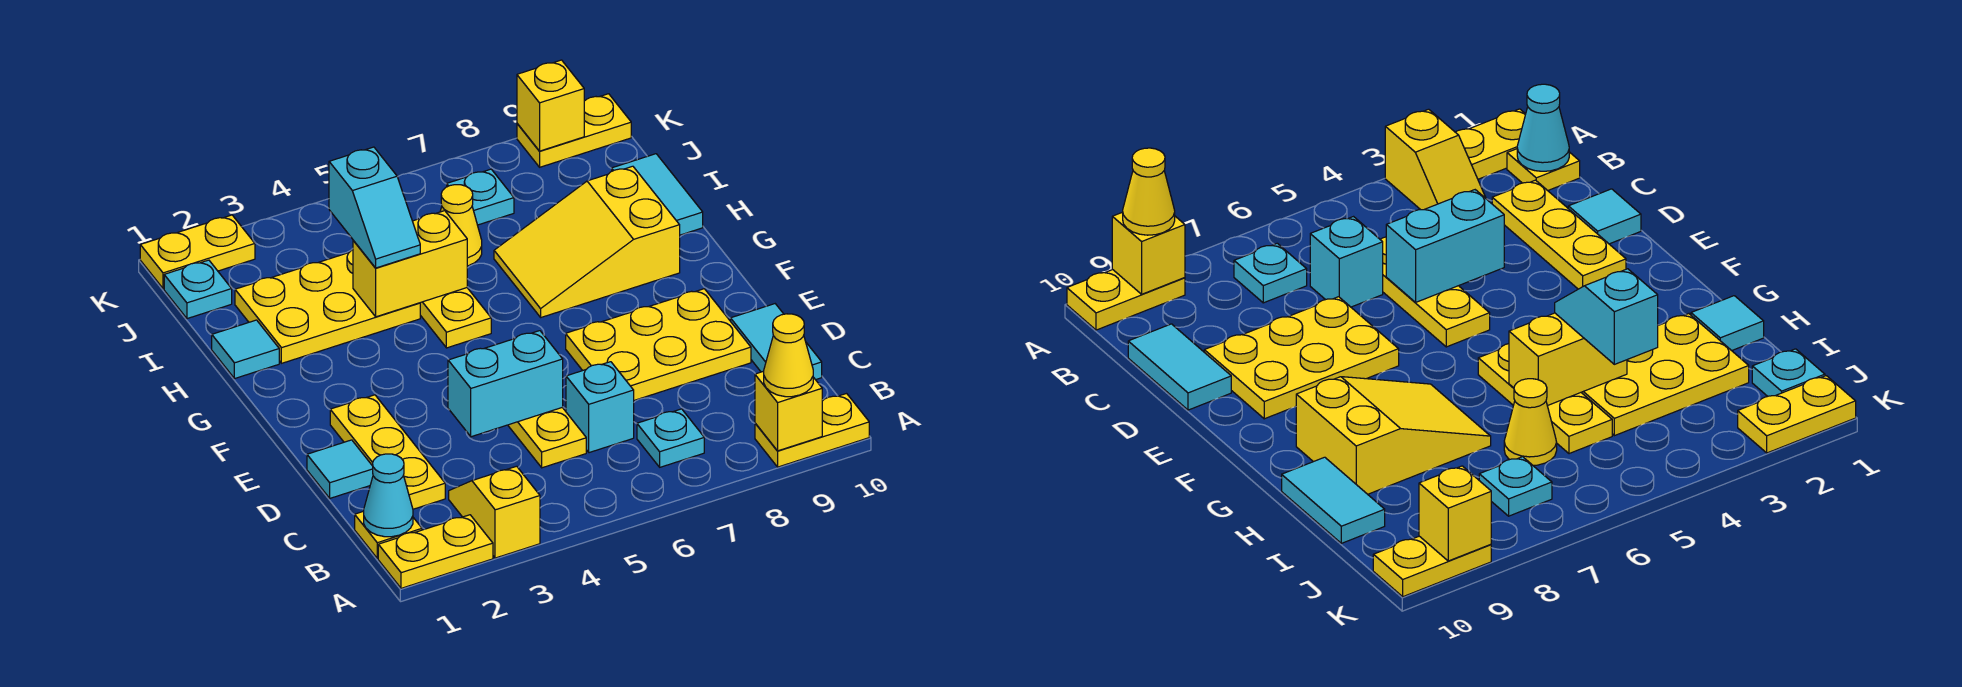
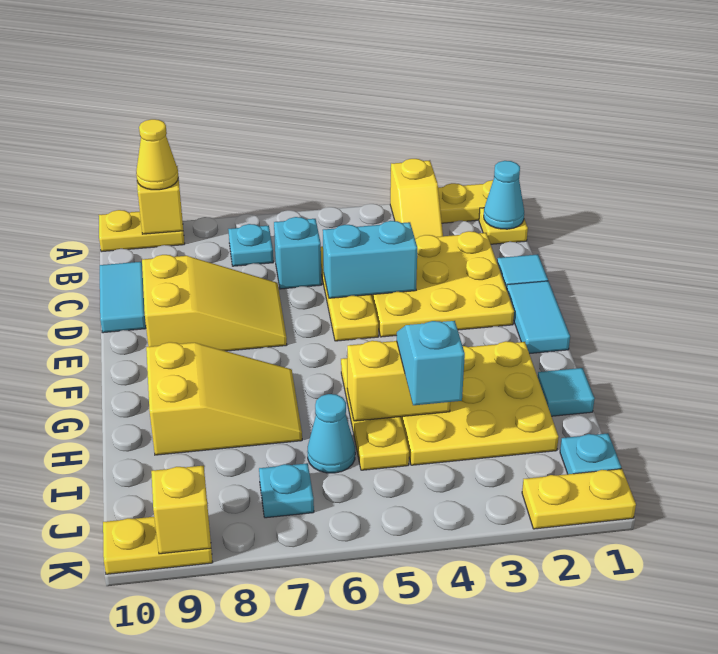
yellow plate C2:E2 level 1 -> yellow plate C2:E4 level 1
yellow plate D7:E9 level 1 -> yellow slope D7:E9 level 1 top 9
yellow plate H2:I4 level 1 -> yellow plate G2:I4 level 1
cyan tile H10:I10 level 1 -> cyan tile E1:F1 level 1
yellow cone I6 level 1 -> cyan cone I6 level 1

